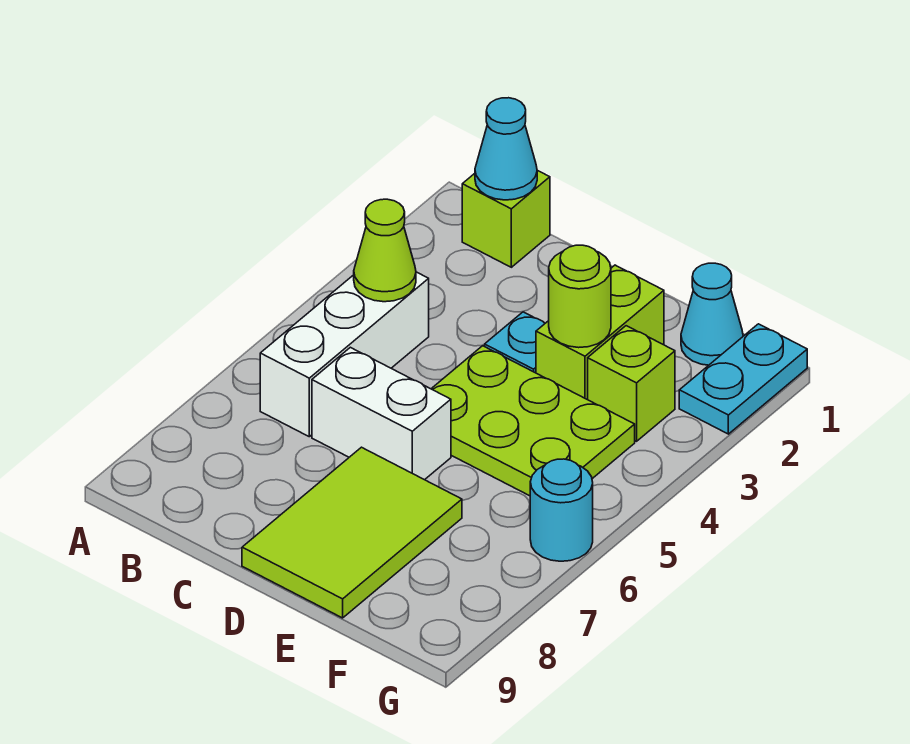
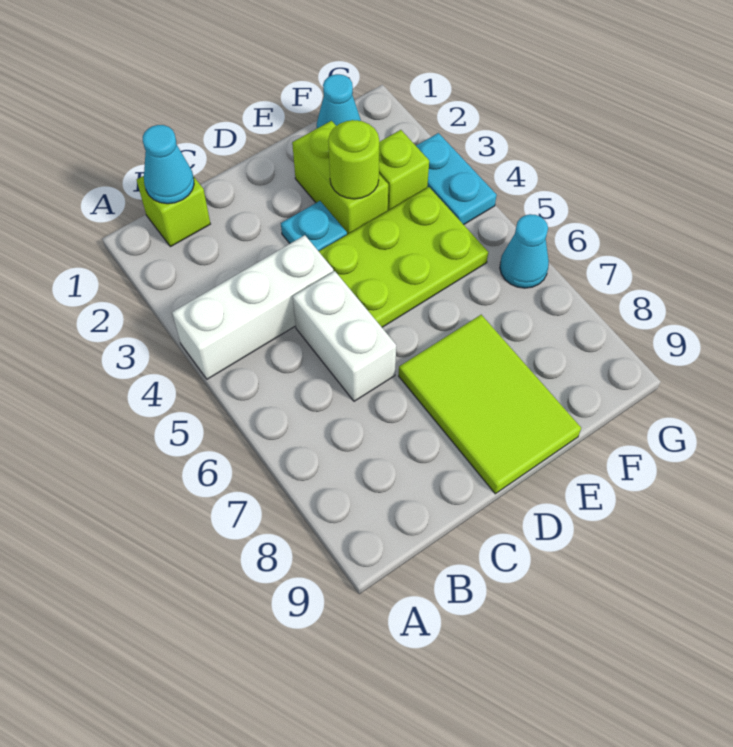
white brick B4:B6 level 1 -> white brick A4:C4 level 1
lime cone B4 level 2 -> none
white brick C6:D6 level 1 -> white brick C5:C6 level 1
cyan plate G1:G2 level 1 -> cyan plate G3:G4 level 1
cyan round brick G6 level 1 -> cyan cone G6 level 1

